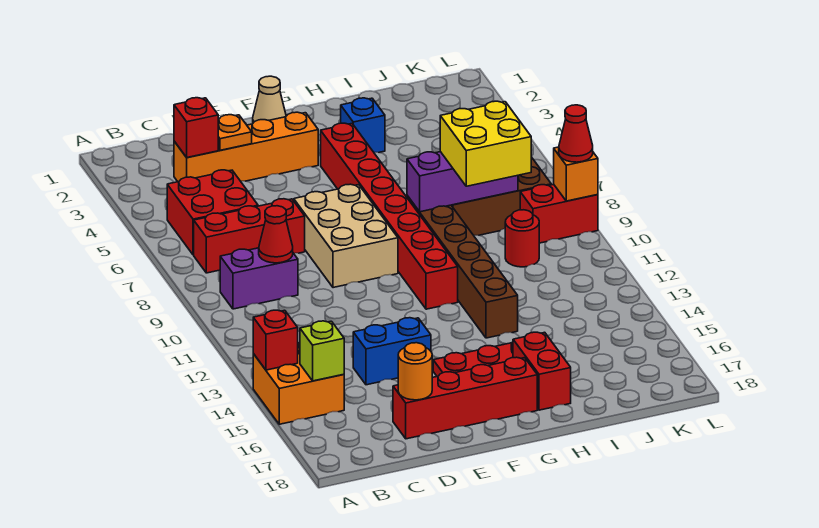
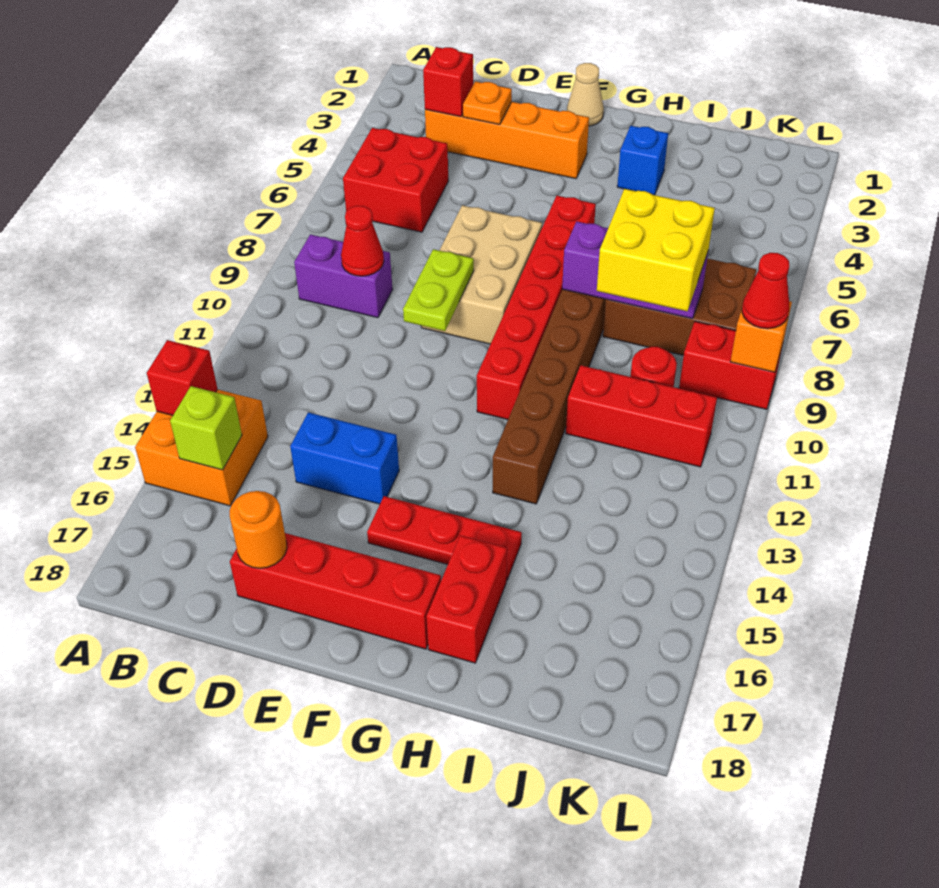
red brick B7:D7 level 1 -> red brick I11:K11 level 1
none -> lime plate E9:E10 level 2
red brick G4:G11 level 1 -> red brick G6:G11 level 1

